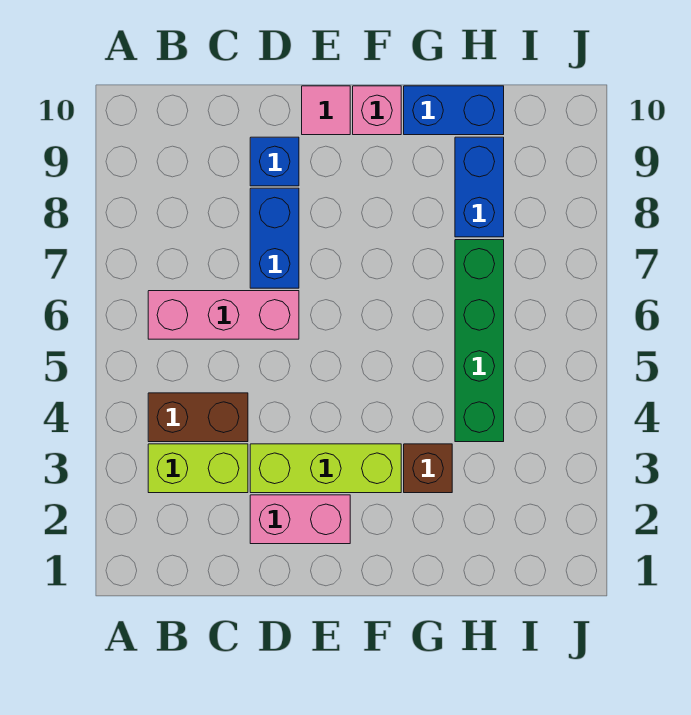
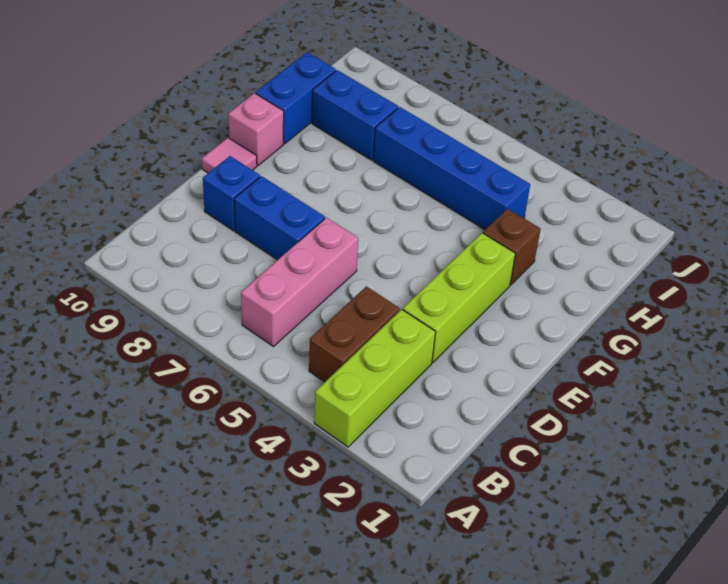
lime brick B3:C3 level 1 -> lime brick A3:C3 level 1
pink brick D2:E2 level 1 -> none
green brick H4:H7 level 1 -> blue brick H4:H7 level 1

